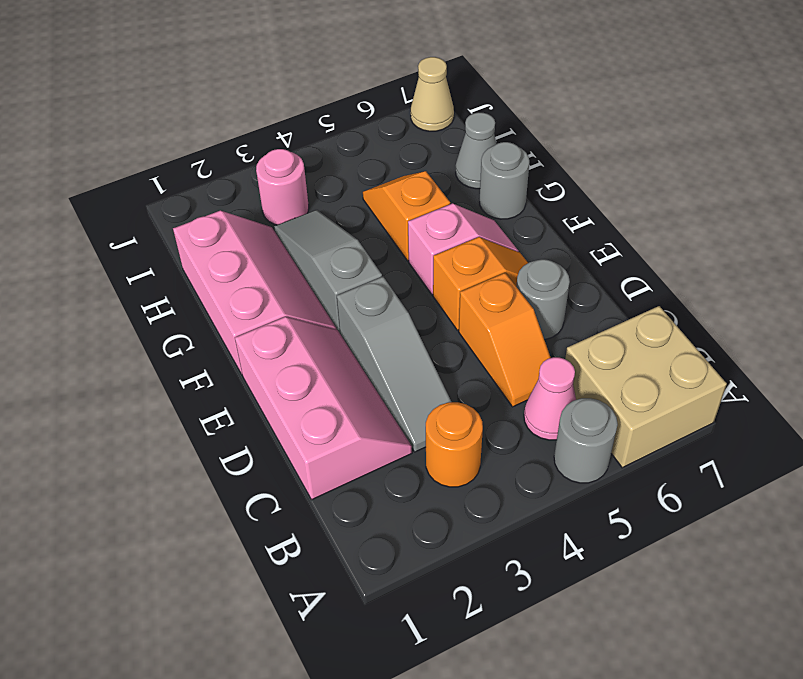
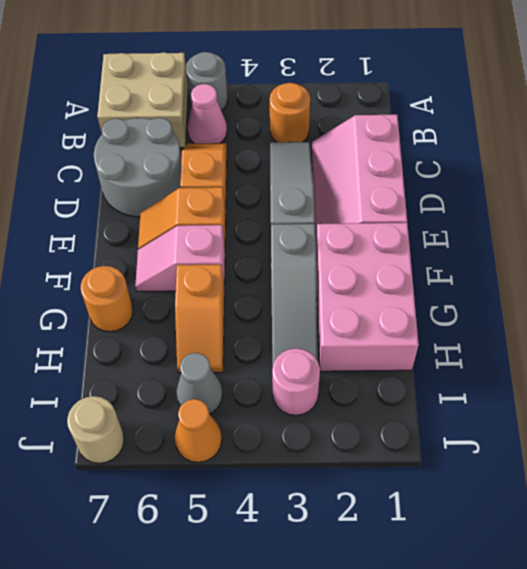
grey round brick D6 level 1 -> grey round brick C6:D7 level 1
pink slope F1:H2 level 1 top 1 -> pink brick F1:H2 level 1
grey round brick G7 level 1 -> orange round brick G7 level 1
grey cone H7 level 1 -> grey cone I5 level 1
none -> orange cone J5 level 1
tan cone J7 level 1 -> tan round brick J7 level 1

